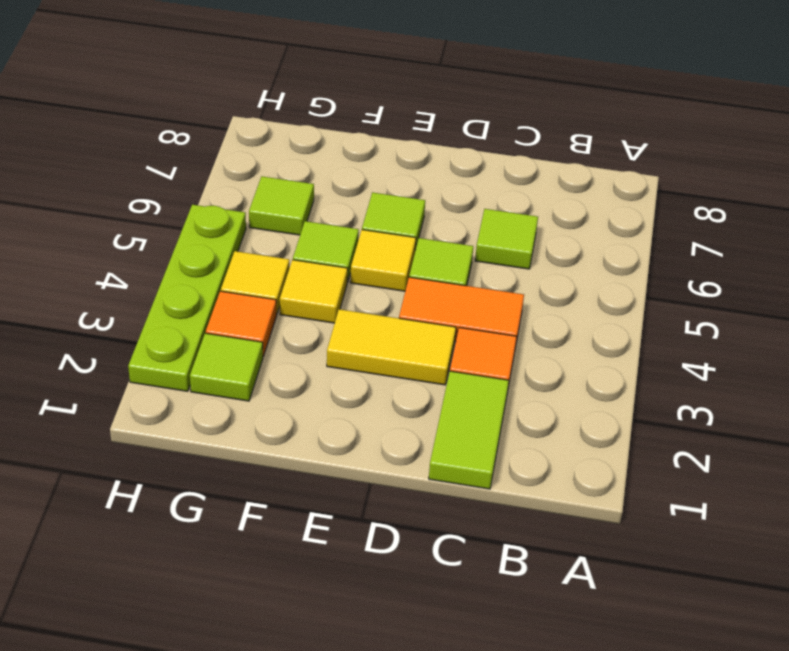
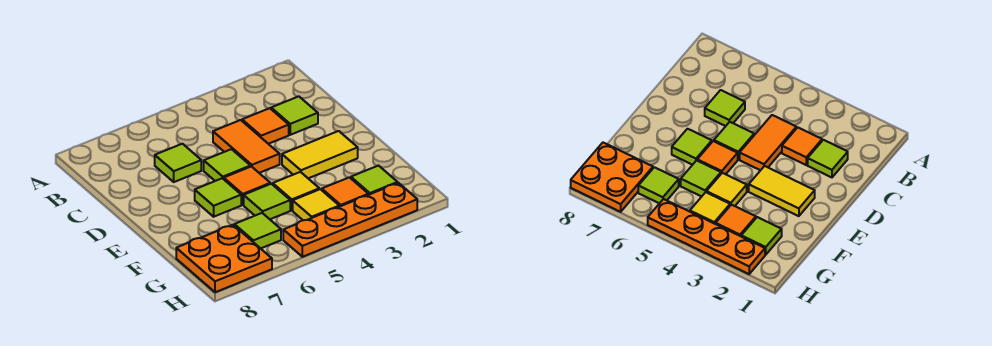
lime tile C1:C2 level 1 -> lime tile C2 level 1
yellow tile D3:E3 level 1 -> yellow tile E2:E3 level 1
yellow tile E5 level 1 -> orange tile E5 level 1
none -> orange plate G7:H8 level 1
lime plate H2:H5 level 1 -> orange plate H2:H5 level 1

